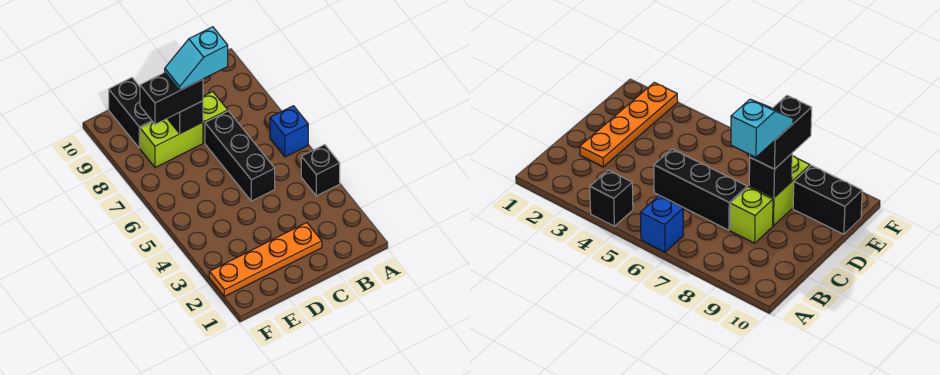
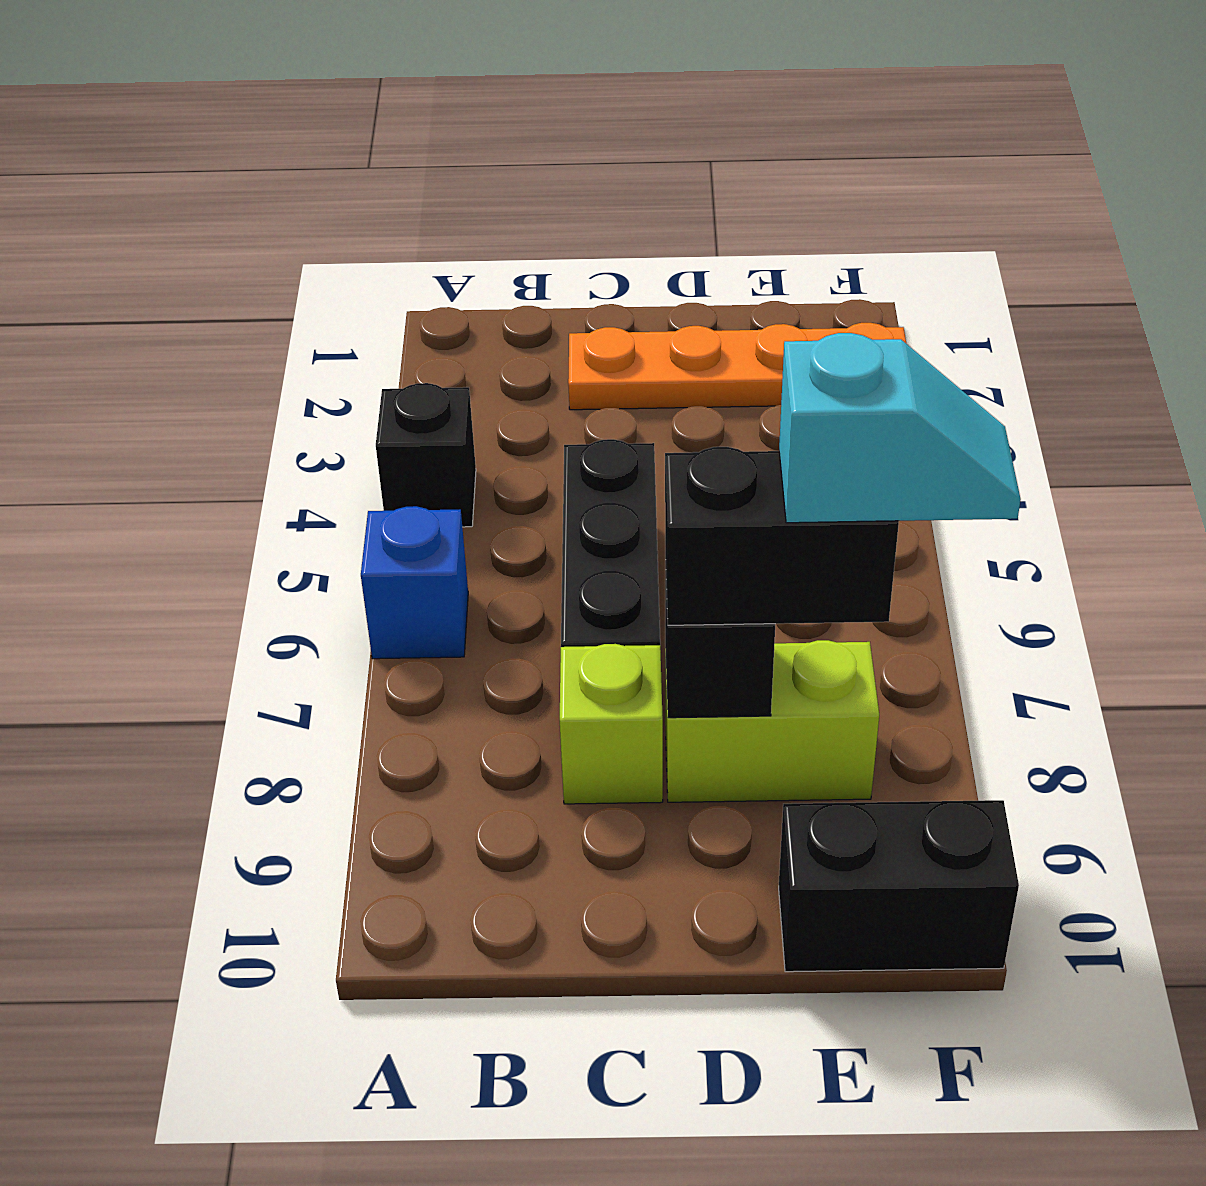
cyan slope C8:D8 level 4 top C -> cyan slope E8:F8 level 4 top E
black brick E9:E10 level 1 -> black brick E10:F10 level 1

